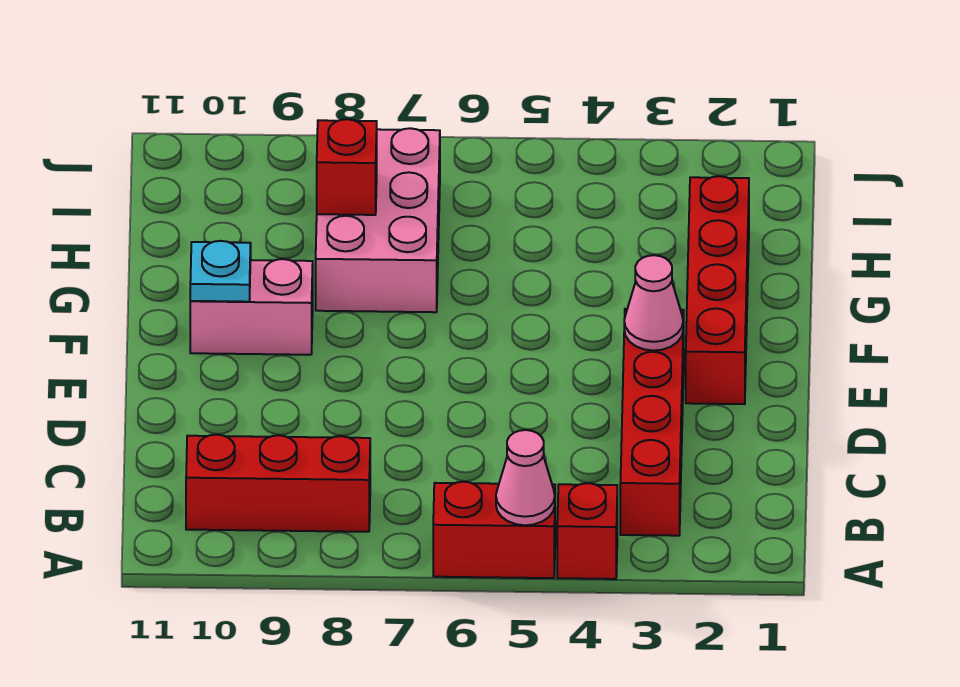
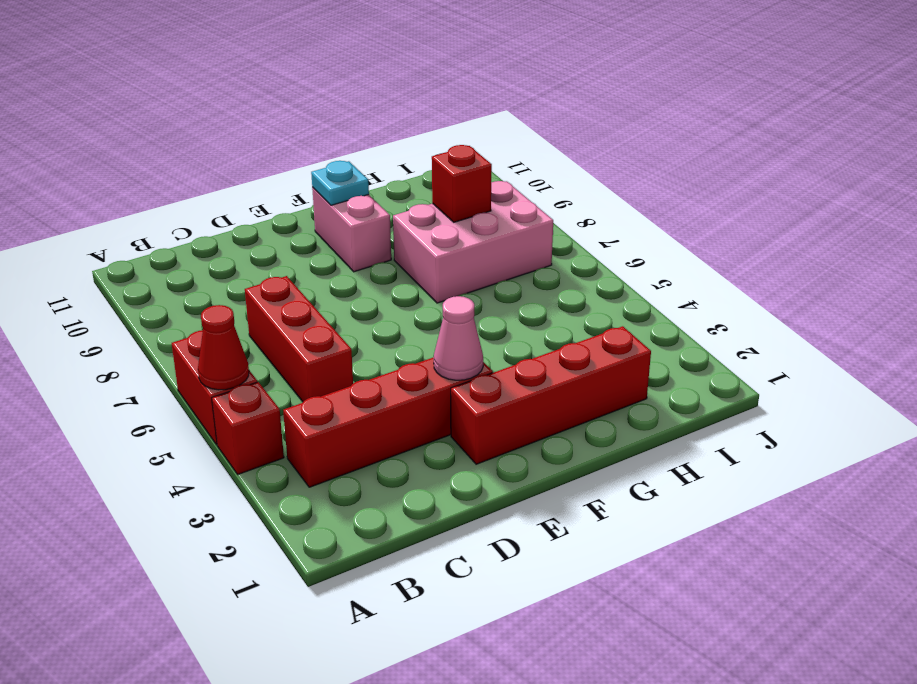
pink cone A5 level 2 -> red cone A5 level 2
red brick B8:B10 level 1 -> red brick C5:C7 level 1

